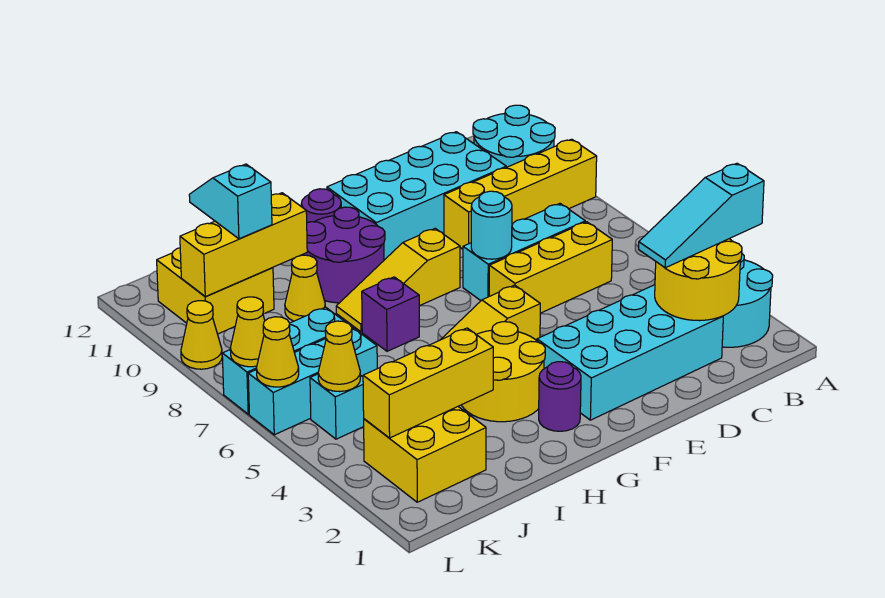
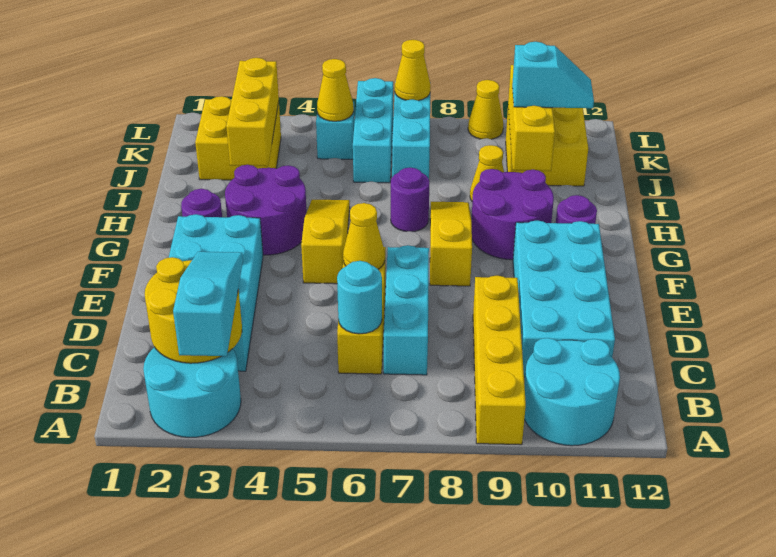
cyan round brick E7 level 2 -> cyan round brick C6 level 2
yellow round brick G3:H4 level 1 -> purple round brick G3:H4 level 1
purple brick H7 level 1 -> purple round brick H7 level 1
yellow cone L6 level 2 -> yellow cone E6 level 2

